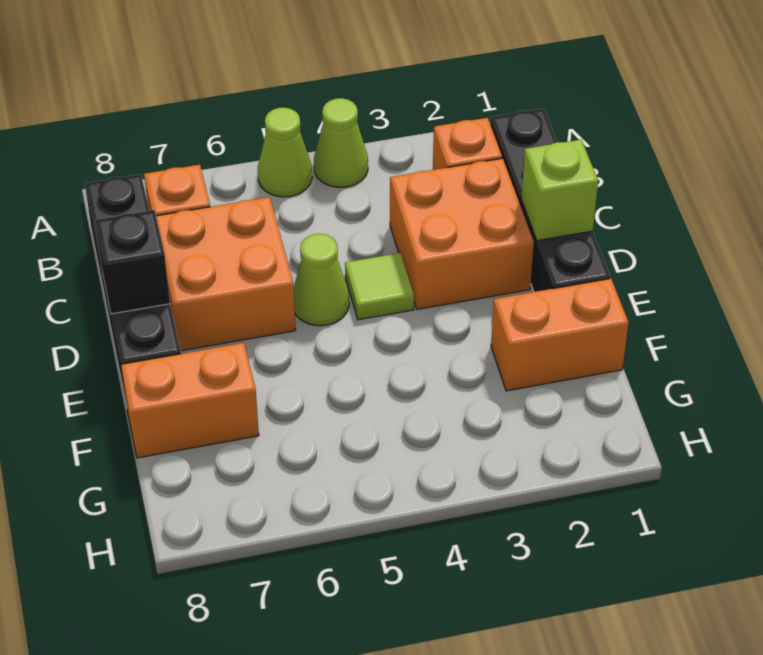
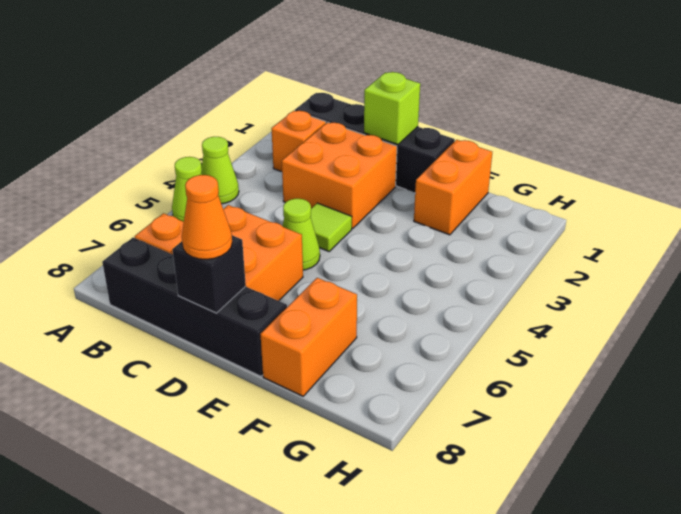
none -> orange cone D8 level 3

